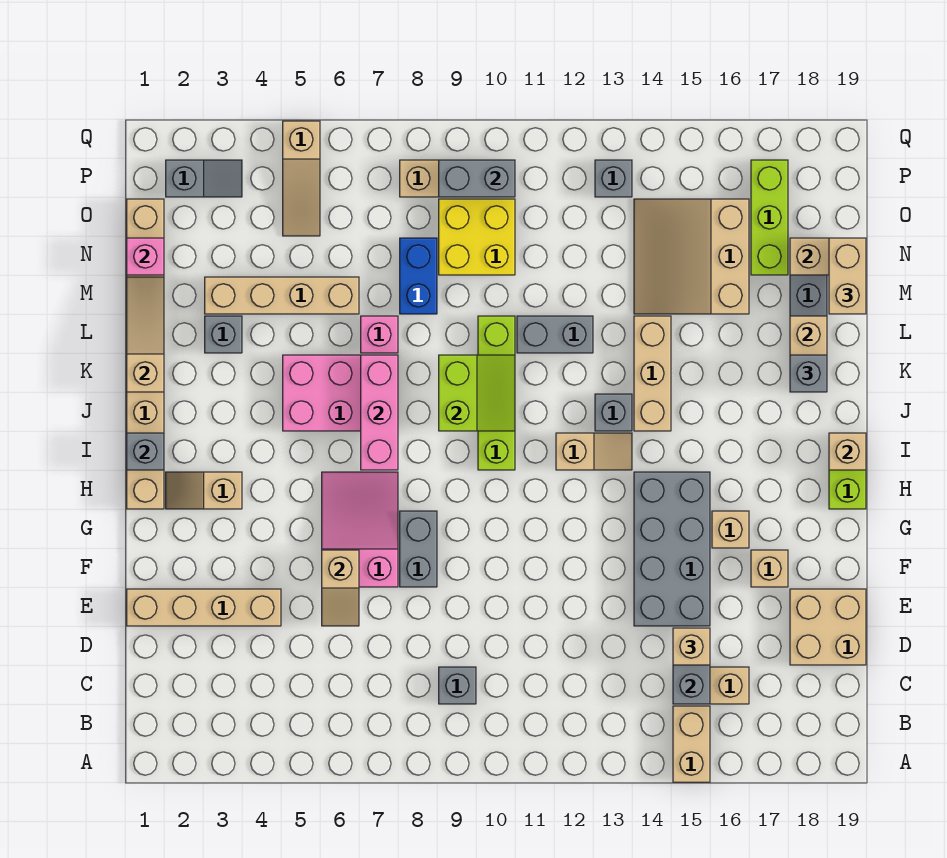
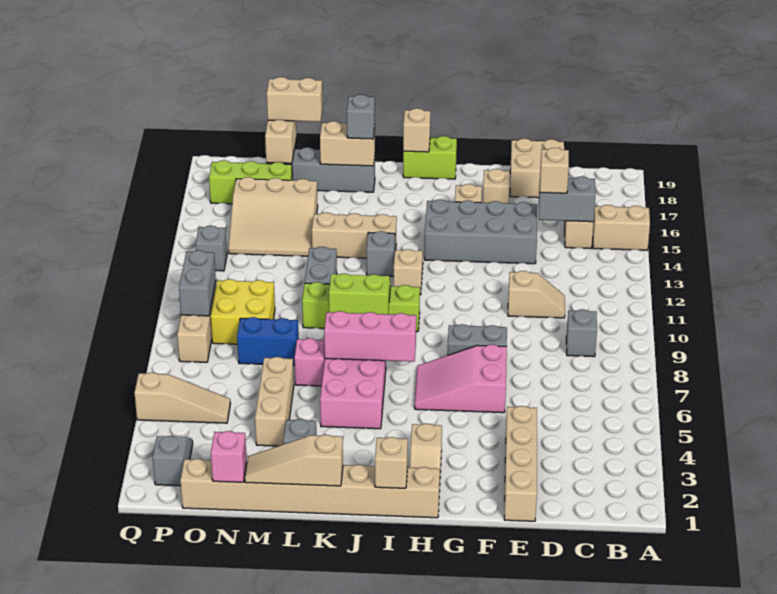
tan slope E6:F6 level 2 top F -> tan slope D11:E11 level 1 top E
grey brick I1 level 2 -> tan brick I1 level 2
tan brick M3:M6 level 1 -> tan brick M4:M6 level 1

